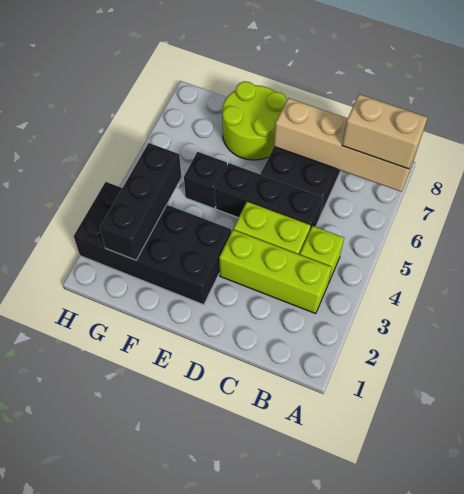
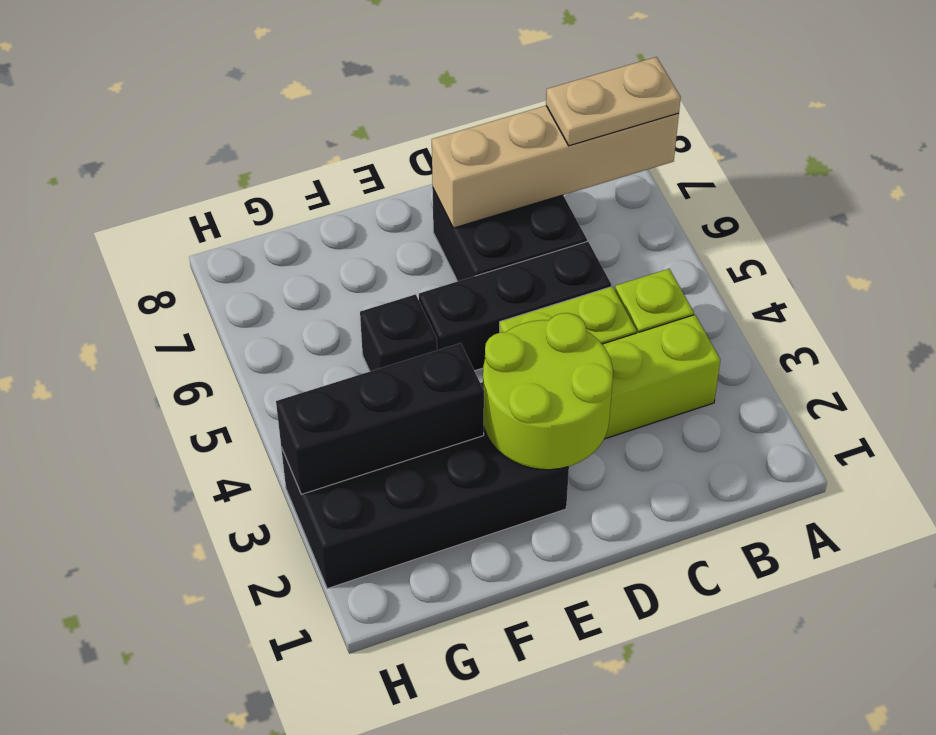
tan brick A7:B7 level 3 -> tan plate A7:B7 level 3
lime round brick E7:F8 level 1 -> lime round brick D2:E3 level 2
black brick G2:G4 level 2 -> black brick F3:H3 level 2

